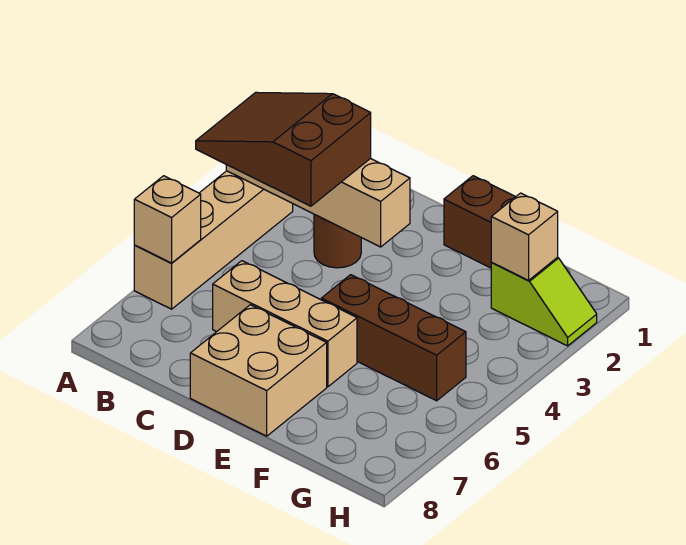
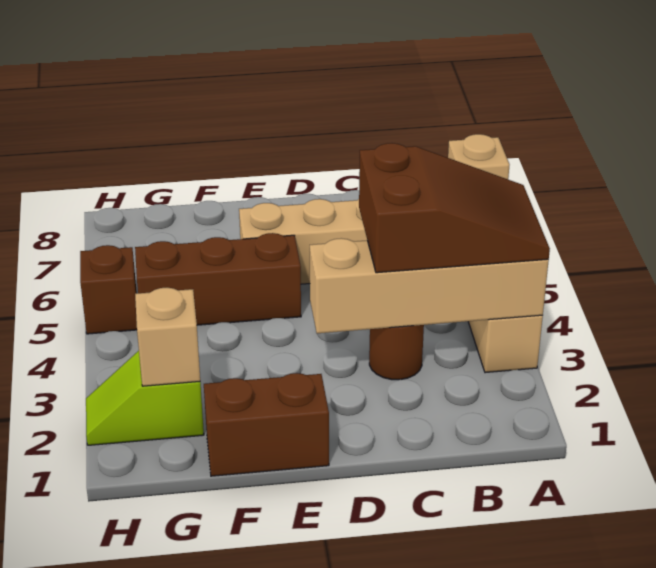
tan brick D7:E8 level 1 -> none
none -> brown brick H5 level 1

